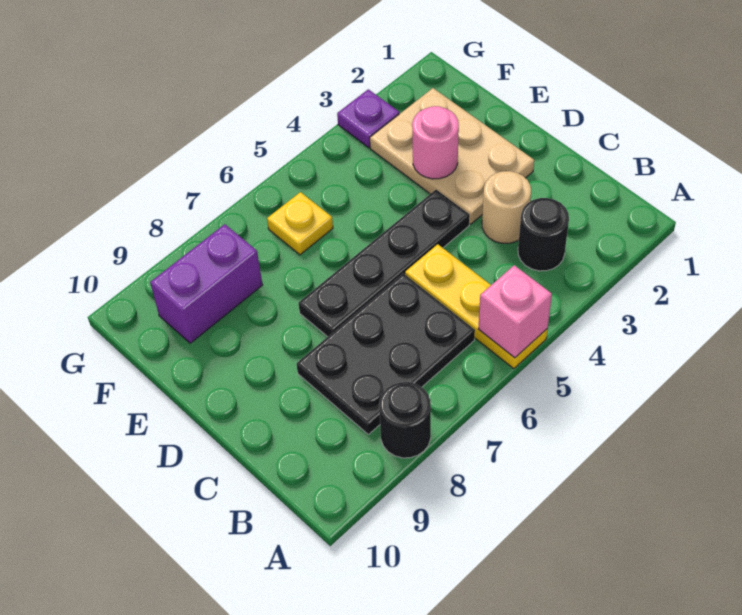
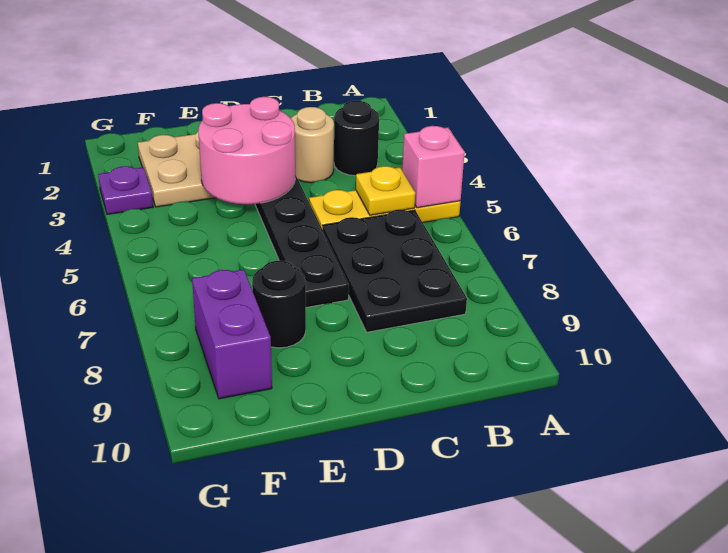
black round brick A8 level 1 -> black round brick E8 level 1
pink round brick E3 level 2 -> pink round brick D3:E4 level 2
yellow plate F6 level 1 -> yellow plate B5 level 2

